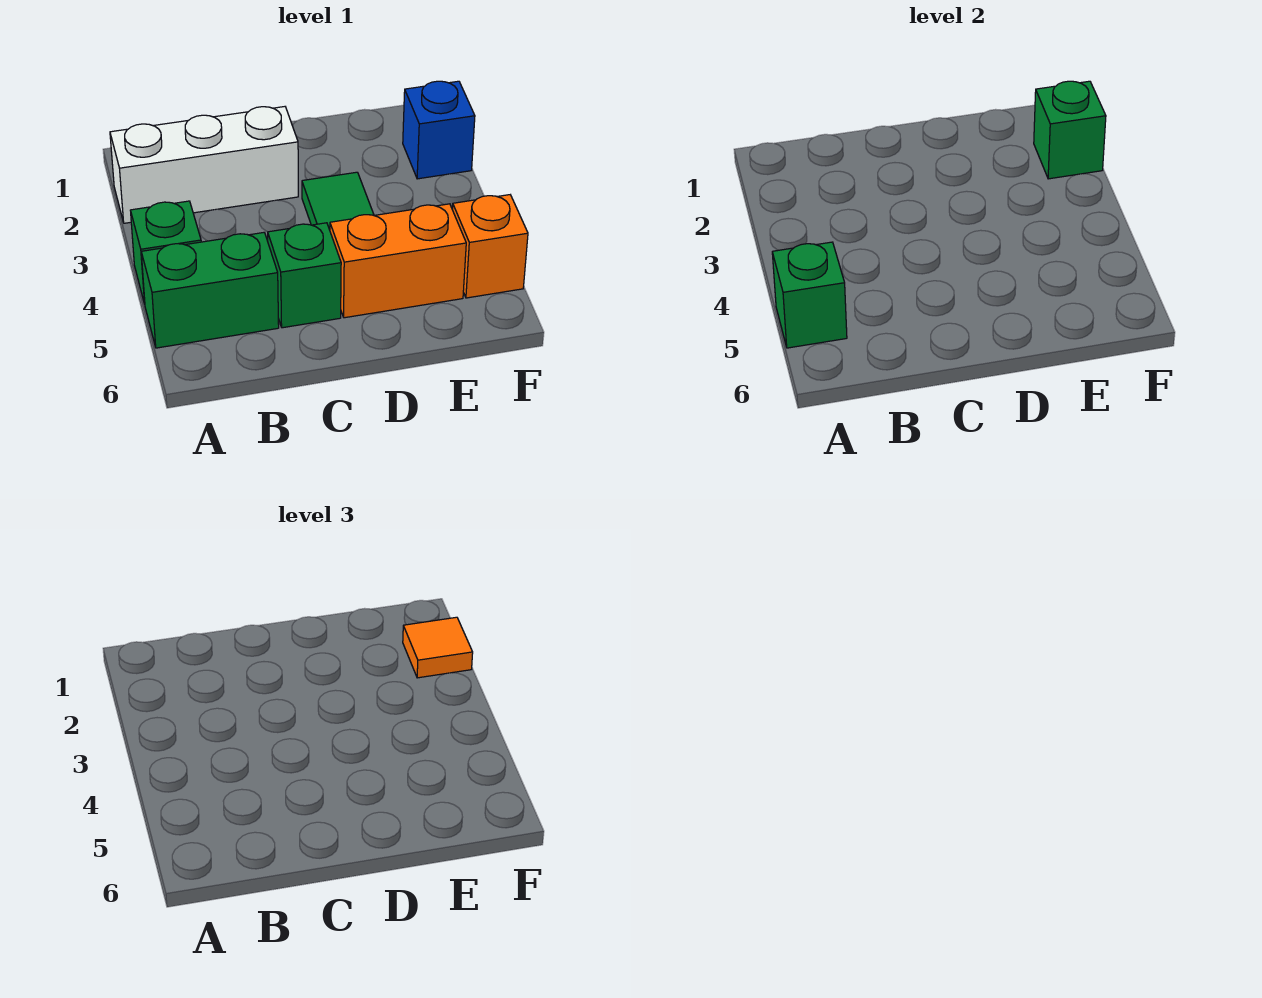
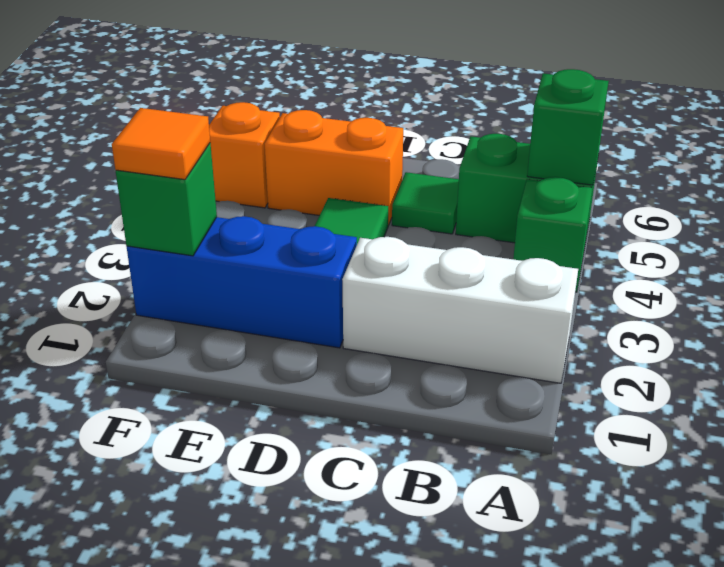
green brick C5 level 1 -> green tile C5 level 1
blue brick F2 level 1 -> blue brick D2:F2 level 1

